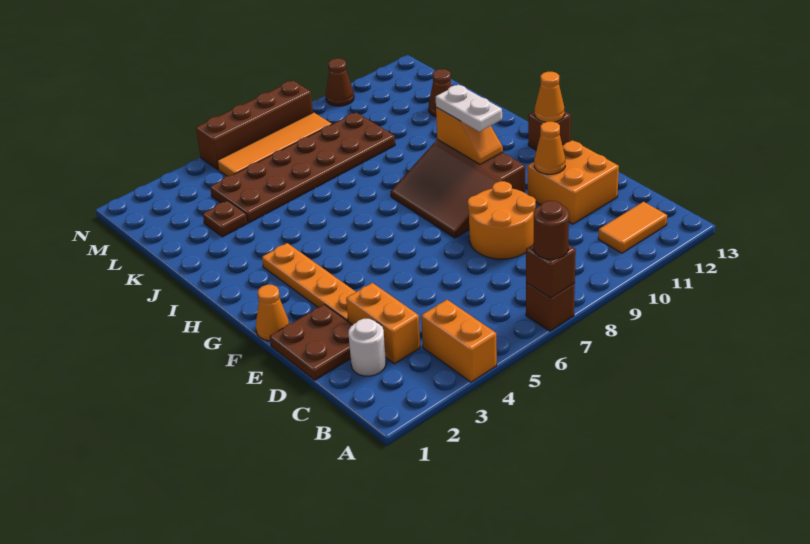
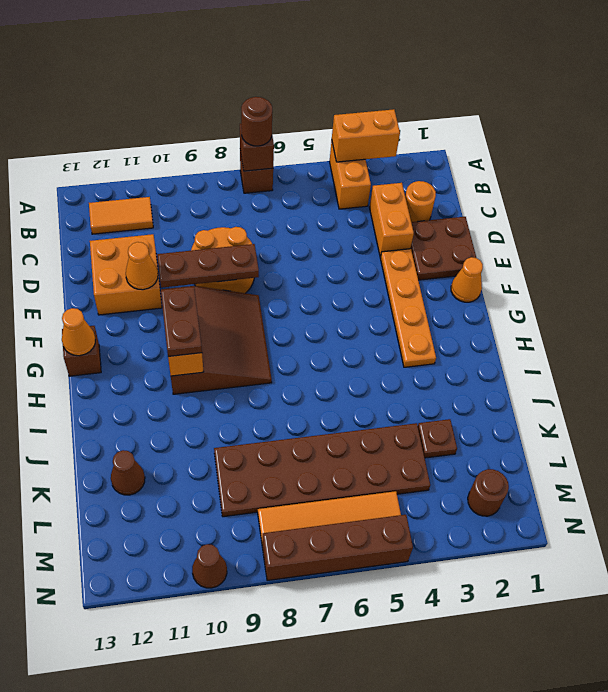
none -> orange brick A3:A4 level 2
white round brick C2 level 1 -> orange round brick C2 level 1
none -> brown plate E8:E10 level 2
white plate G10:H10 level 3 -> brown plate G10:H10 level 3
none -> brown round brick M2 level 1

